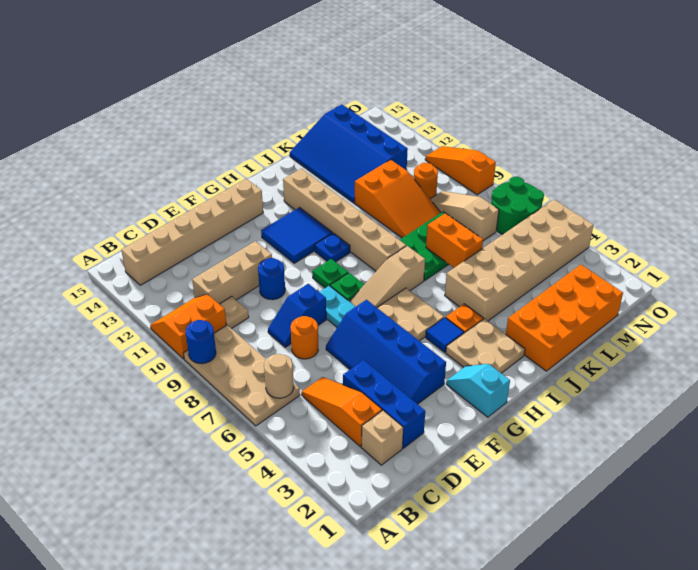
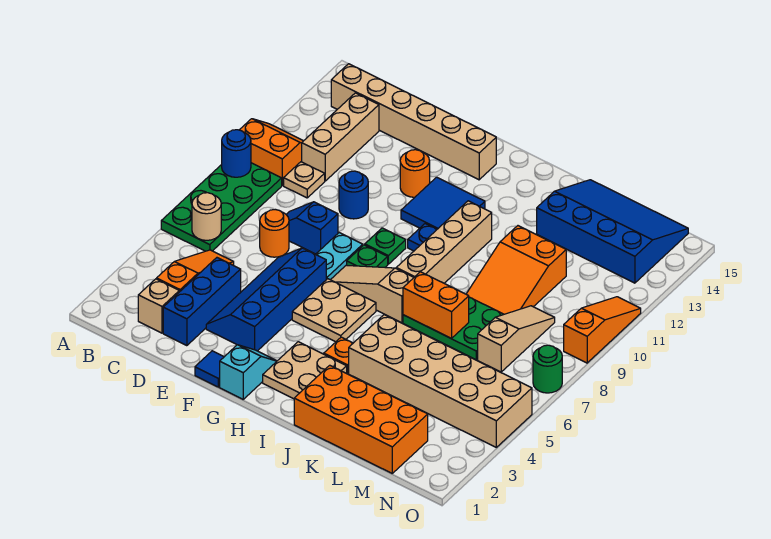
tan plate A6:B9 level 1 -> green plate A6:B9 level 1
tan brick C11:E11 level 1 -> tan brick C11:C13 level 1
blue tile H4 level 1 -> blue tile F1 level 1
tan brick I8:I13 level 1 -> tan brick I8:I11 level 1
orange brick K6:K7 level 2 -> orange brick J7:K7 level 2
blue slope K12:M15 level 1 top M -> blue slope K13:N15 level 1 top 13
orange round brick M10 level 1 -> orange round brick F12 level 1
green round brick N6:O7 level 1 -> green round brick O7 level 1

